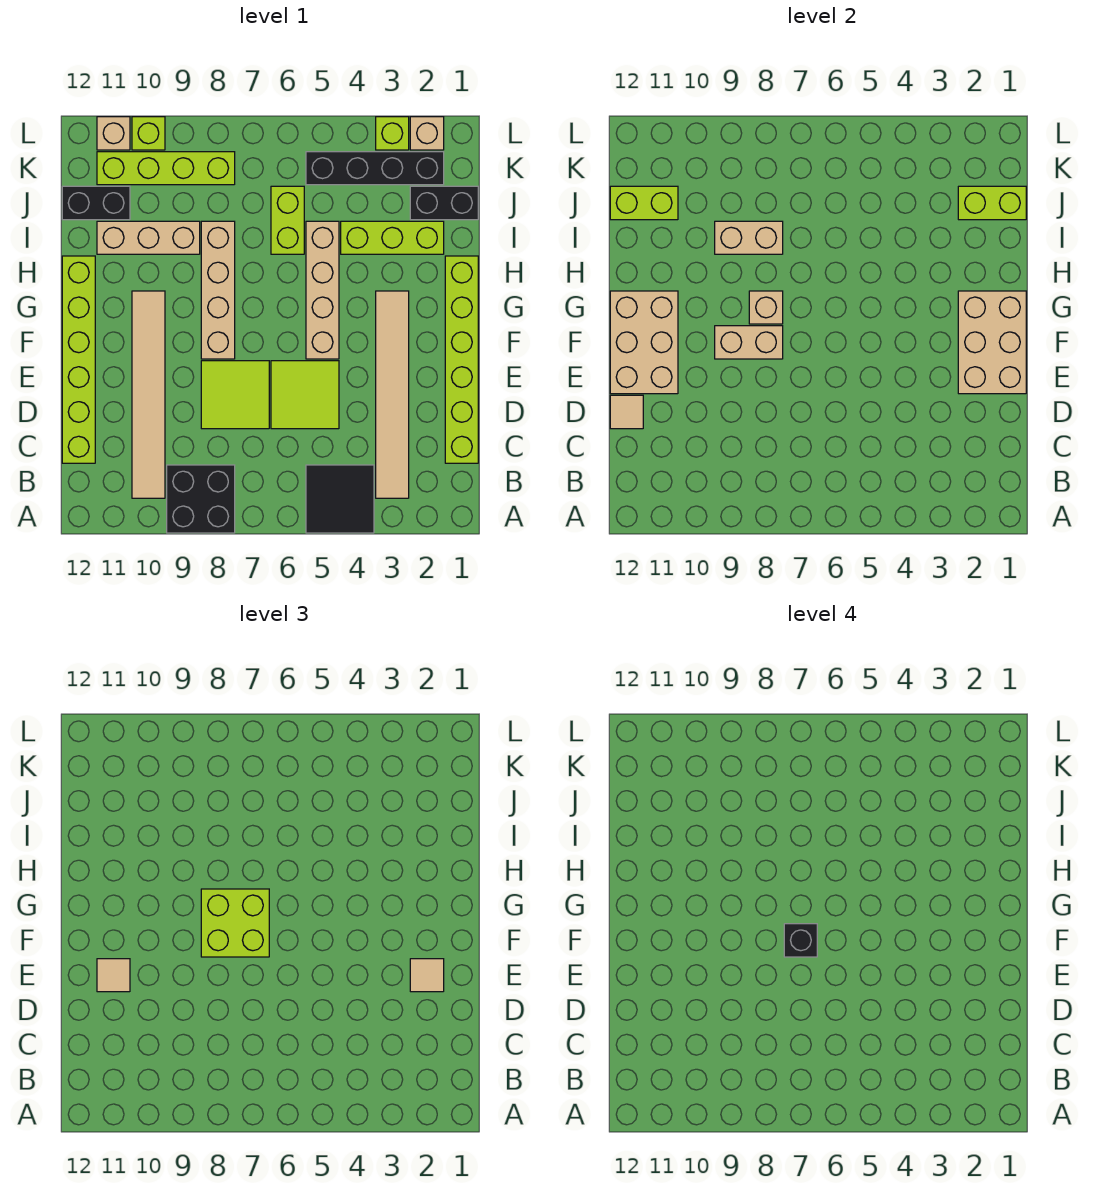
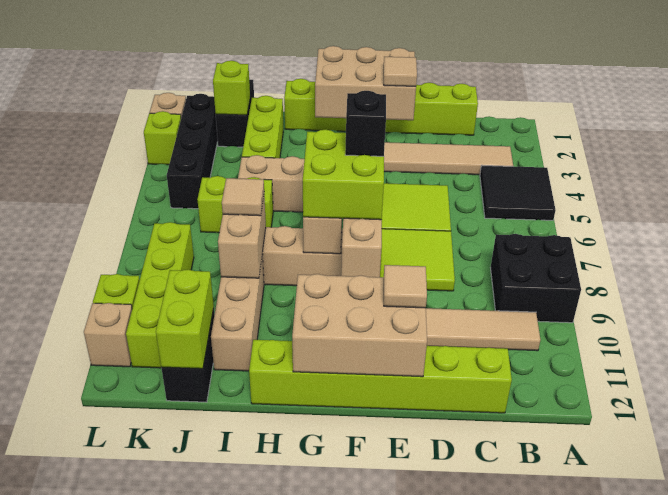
tan tile D12 level 2 -> tan tile I8 level 3
lime brick J1:J2 level 2 -> lime brick J2 level 2

